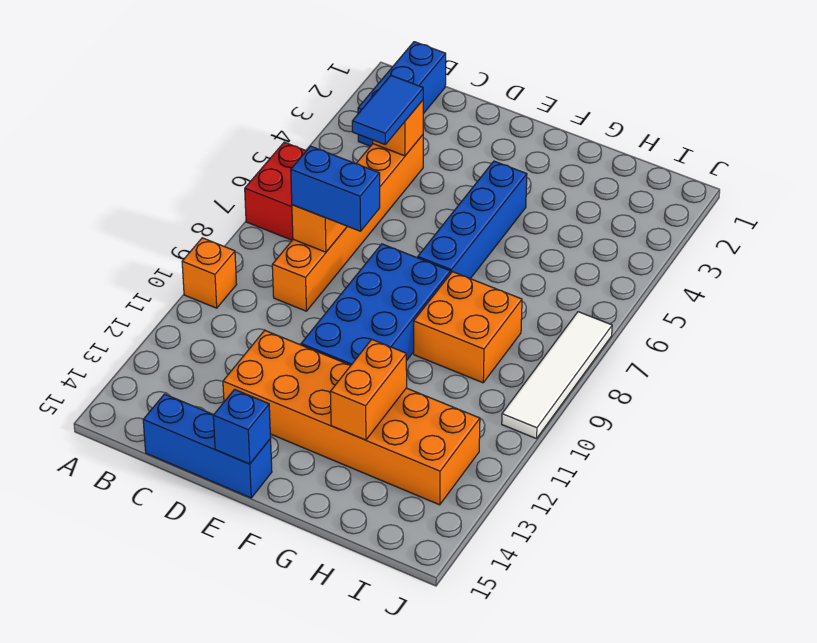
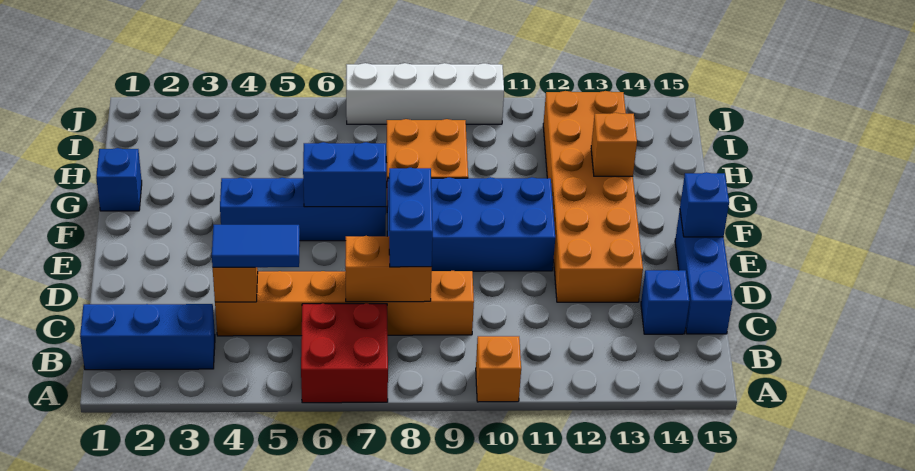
none -> blue brick C14 level 1
none -> blue brick F6:F7 level 2
none -> blue brick G1 level 1
orange brick G12:G13 level 2 -> orange brick G13 level 2
white tile J7:J10 level 1 -> white brick J7:J10 level 1

